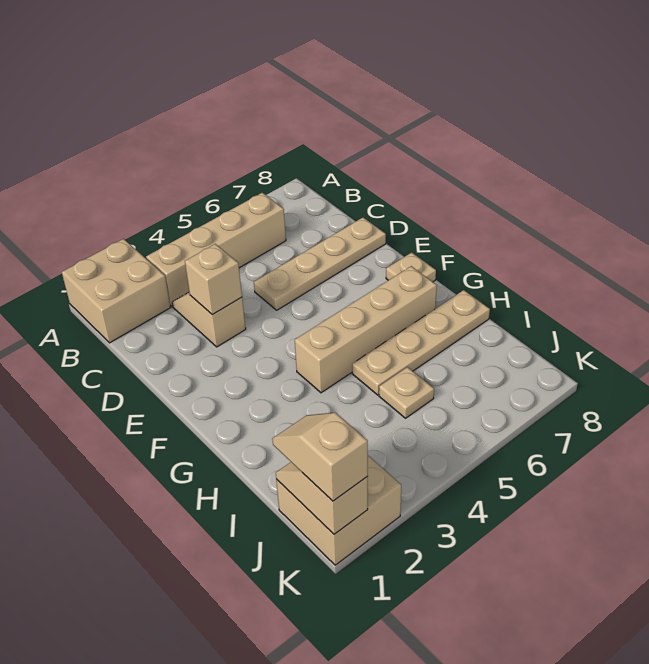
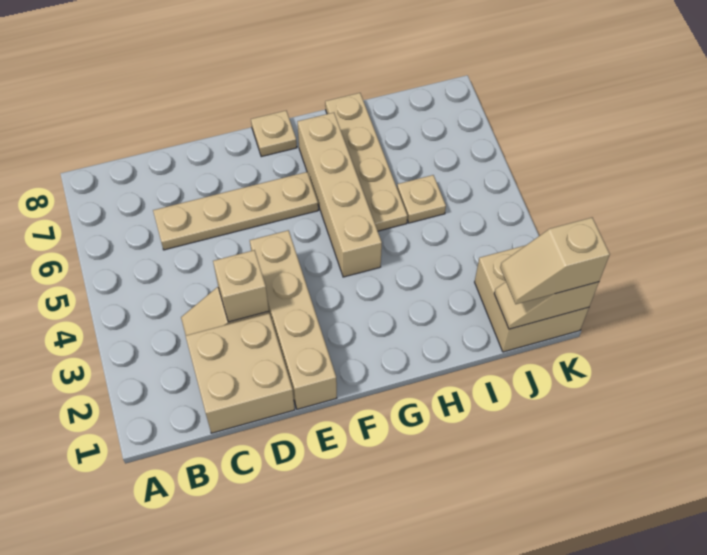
tan brick A1:B2 level 1 -> tan brick C1:D2 level 1
tan brick B3:B6 level 1 -> tan brick E1:E4 level 1
tan plate D5:D8 level 1 -> tan plate C6:F6 level 1

